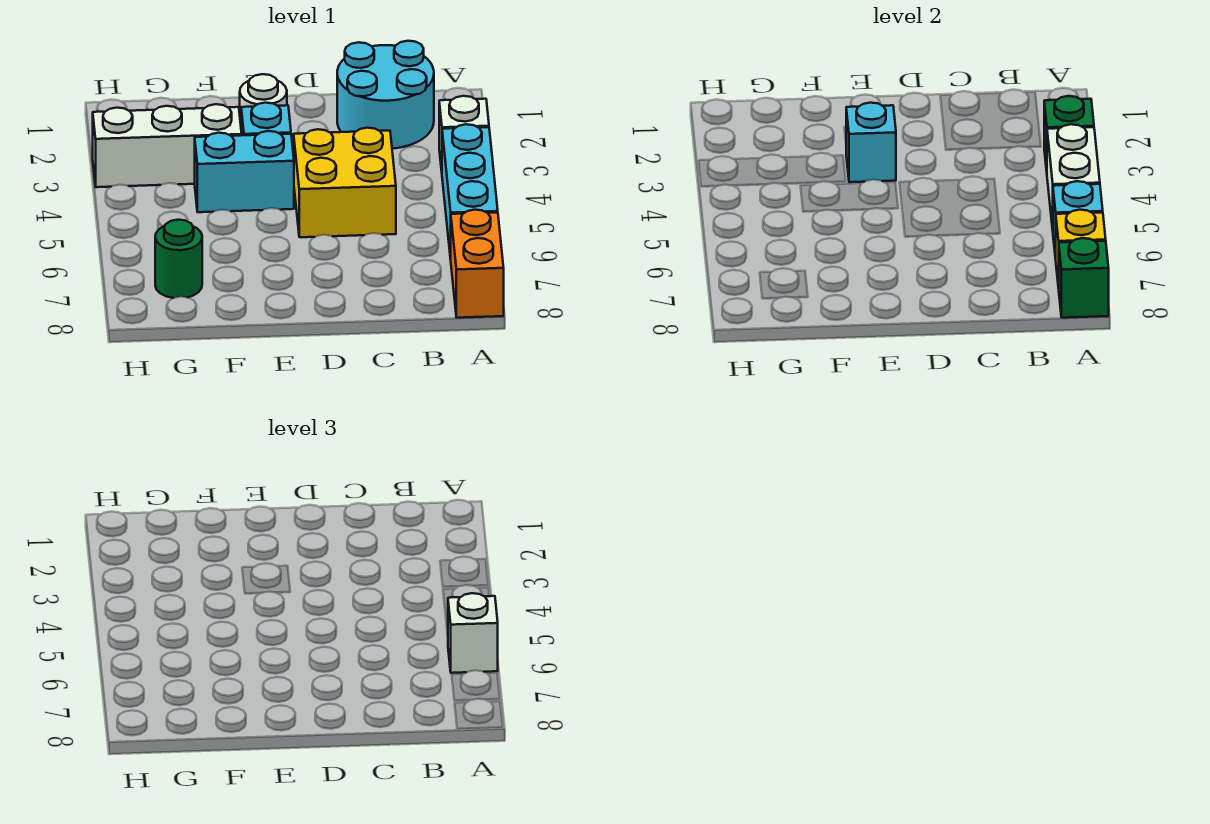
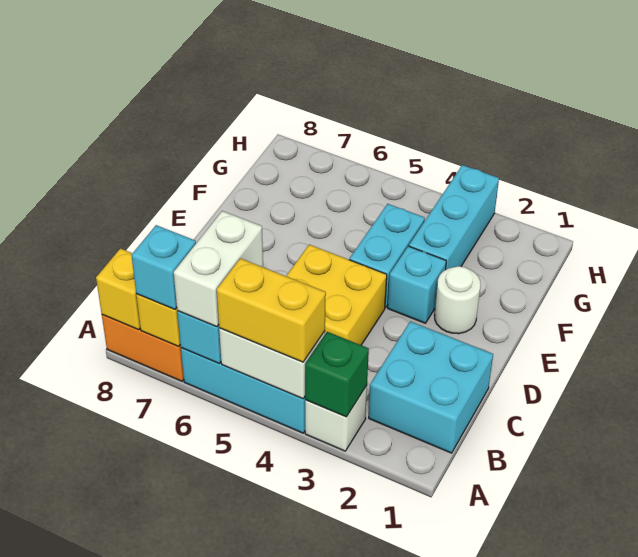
none -> yellow brick A4:A5 level 3
white brick A6 level 3 -> white brick A6:B6 level 3
green brick A8 level 2 -> yellow brick A8 level 2
cyan round brick B1:C2 level 1 -> cyan brick B1:C2 level 1
cyan brick E3 level 2 -> cyan brick A7 level 3
white brick F3:H3 level 1 -> cyan brick F3:H3 level 1
green round brick G7 level 1 -> none

